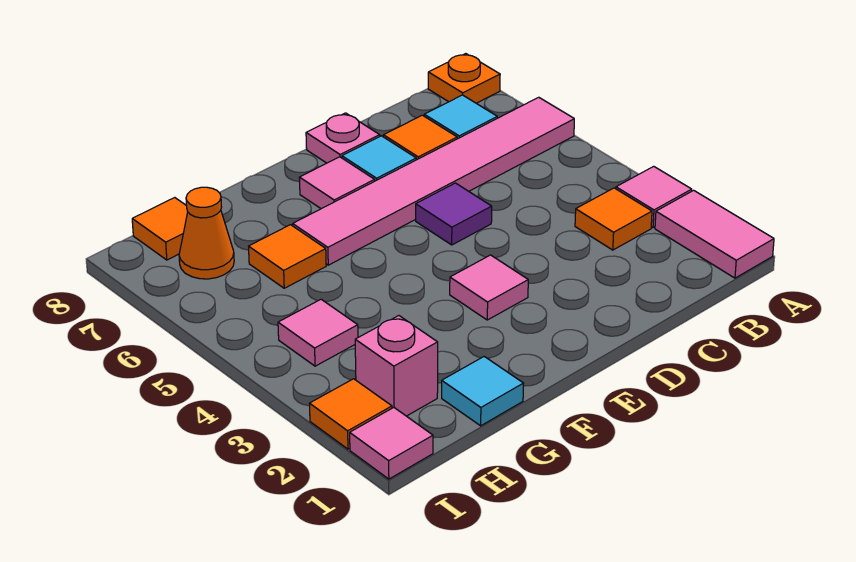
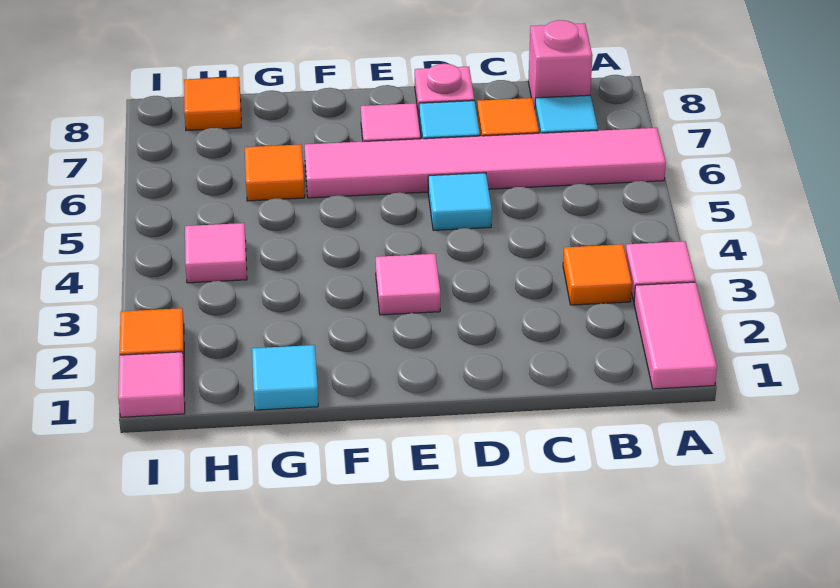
orange plate A8 level 1 -> none
purple tile D5 level 1 -> cyan tile D5 level 1
pink brick H2 level 1 -> pink brick B8 level 1
orange cone H7 level 1 -> none

